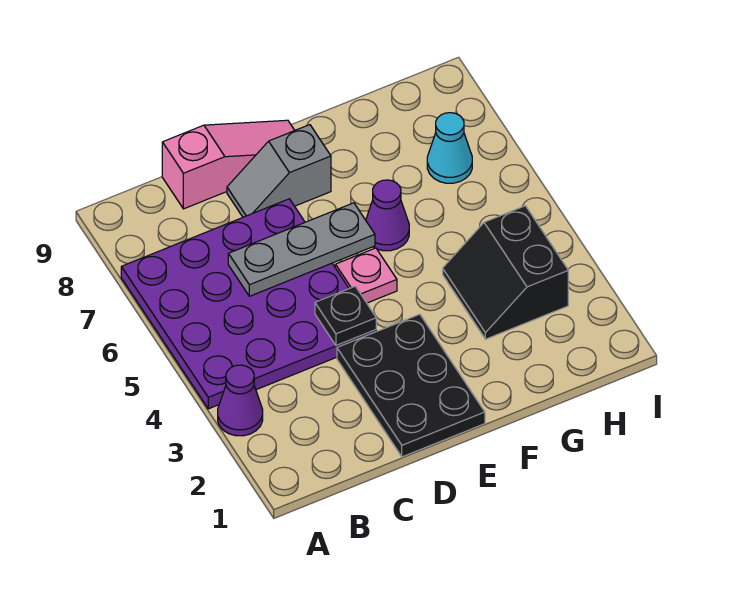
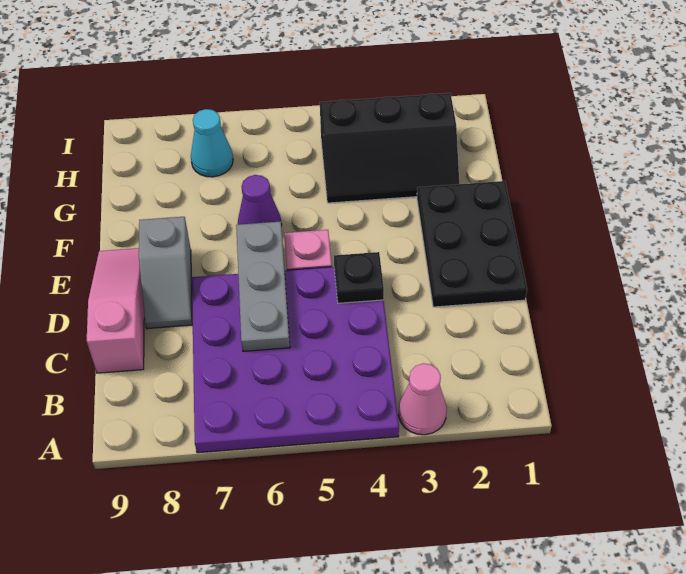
purple cone A3 level 1 -> pink cone A3 level 1
black plate D1:E3 level 1 -> black plate D1:F2 level 1
black slope G3:H4 level 1 top H -> black slope G2:H4 level 1 top H

